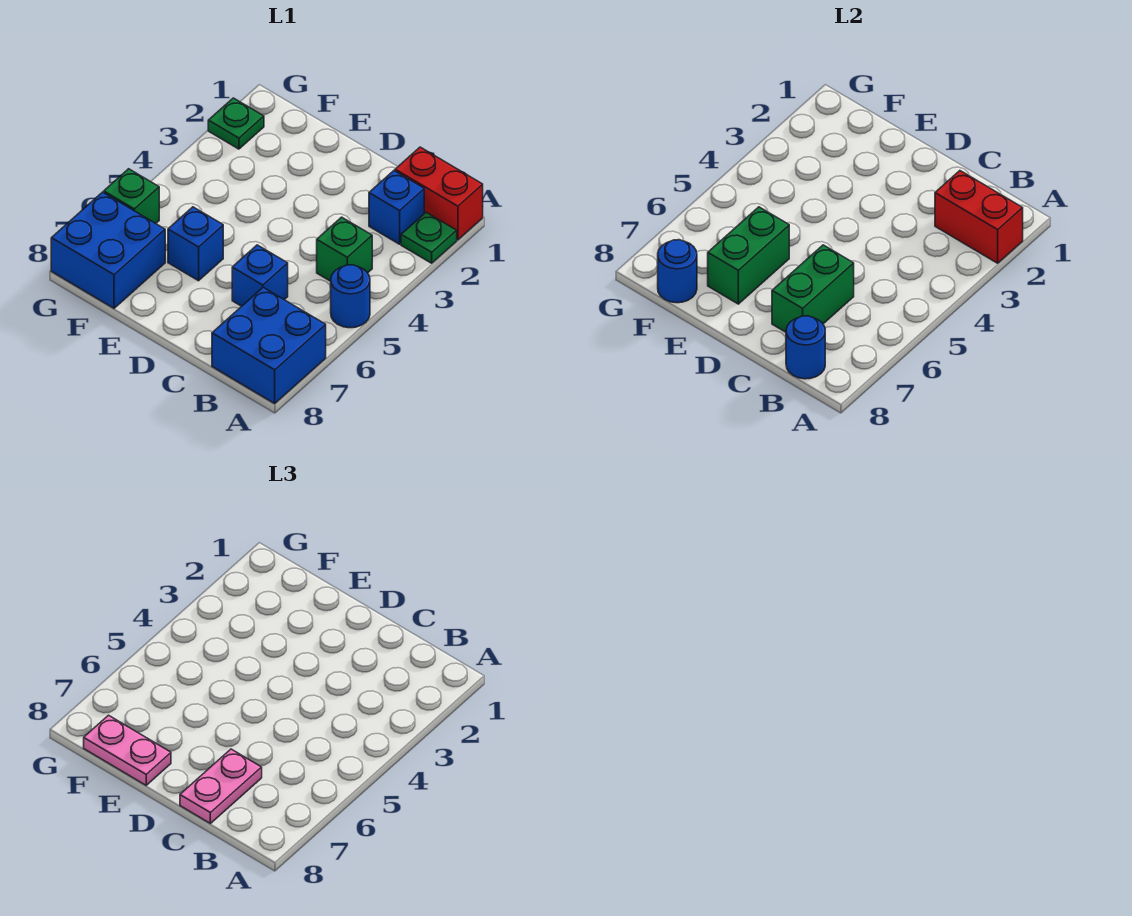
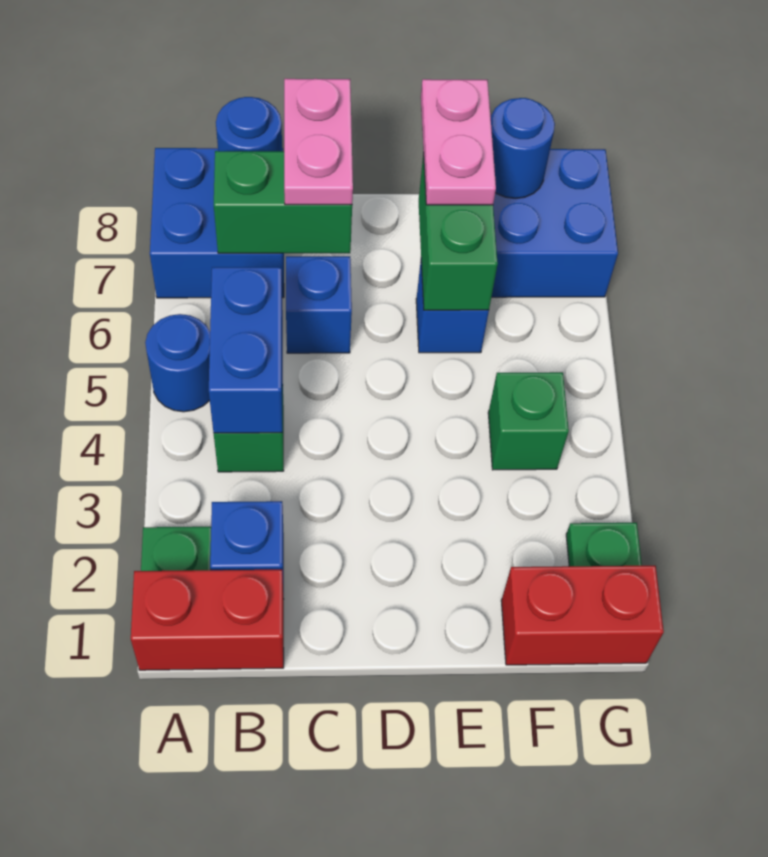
red brick A2:B2 level 2 -> red brick F1:G1 level 1
none -> blue brick B4:B5 level 2
green brick C6:C7 level 2 -> green brick B7:C7 level 2
pink plate E8:F8 level 3 -> pink plate E7:E8 level 3
green brick G6 level 1 -> green brick F4 level 1

